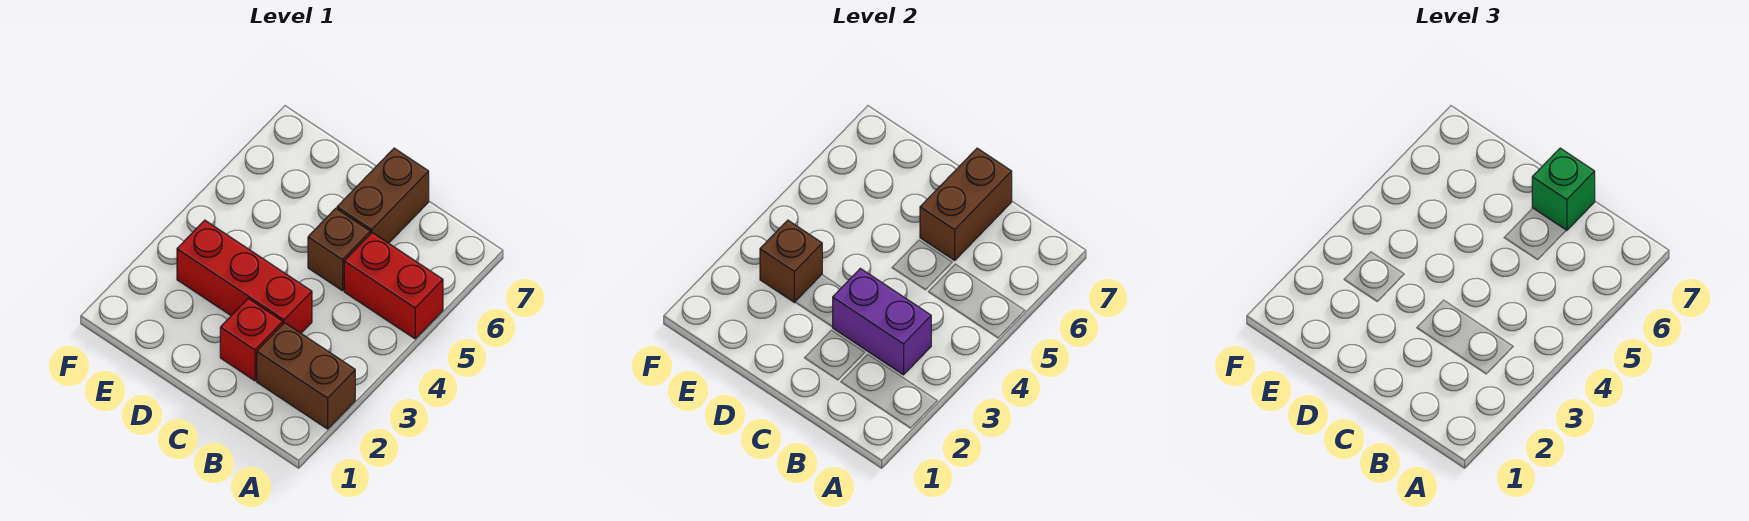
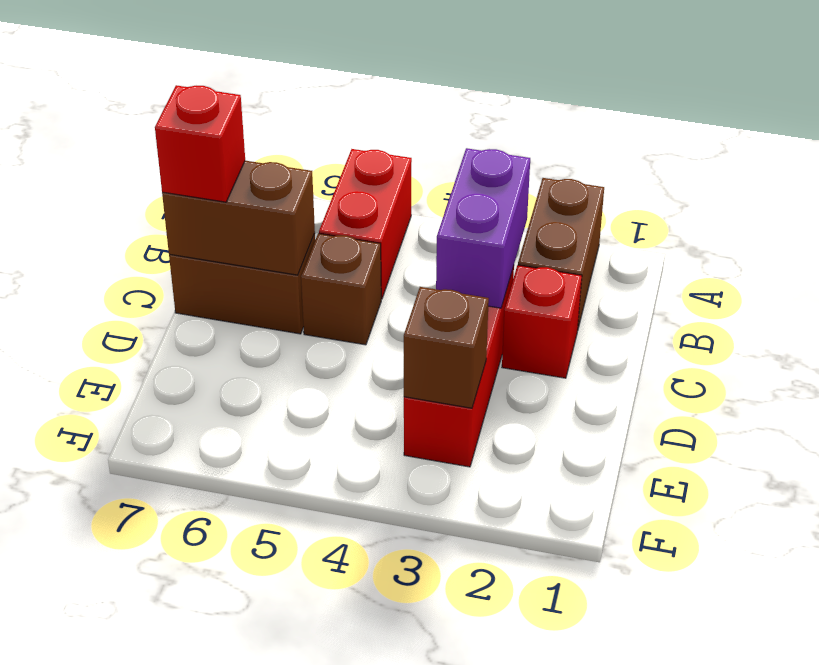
green brick C7 level 3 -> red brick C7 level 3

